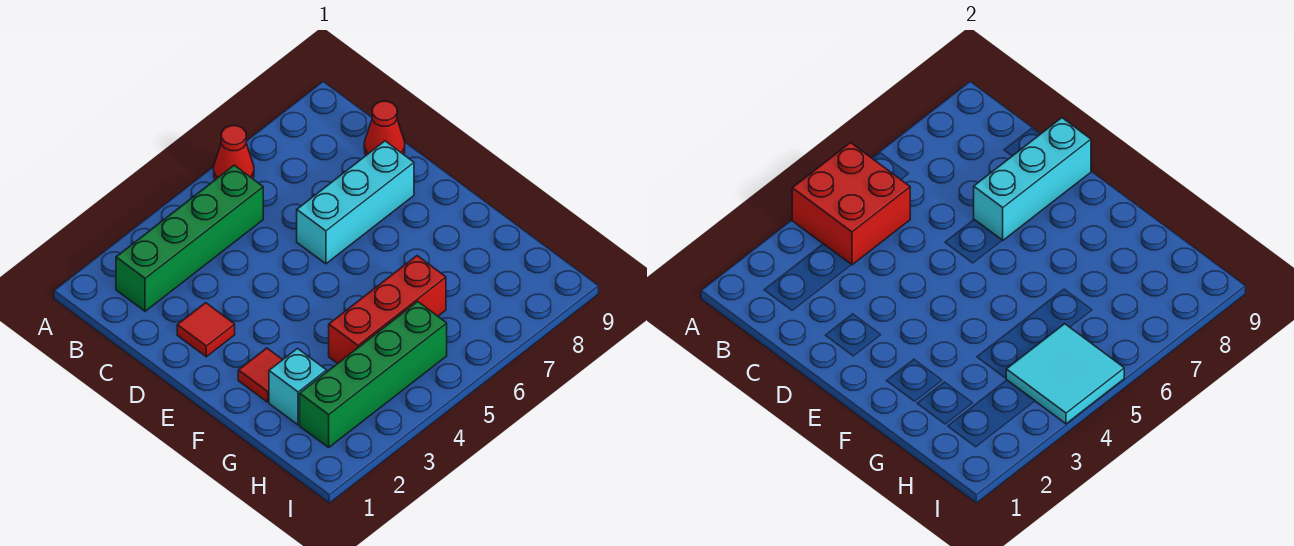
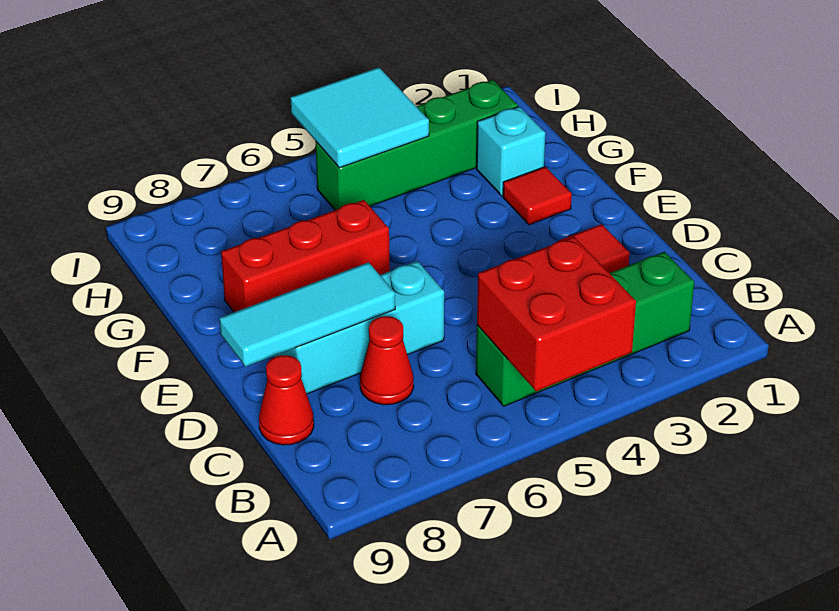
red cone A6 level 1 -> red cone C7 level 1
cyan brick D7:D9 level 2 -> cyan tile D7:D9 level 2
red brick G4:G6 level 1 -> red brick F6:F8 level 1

